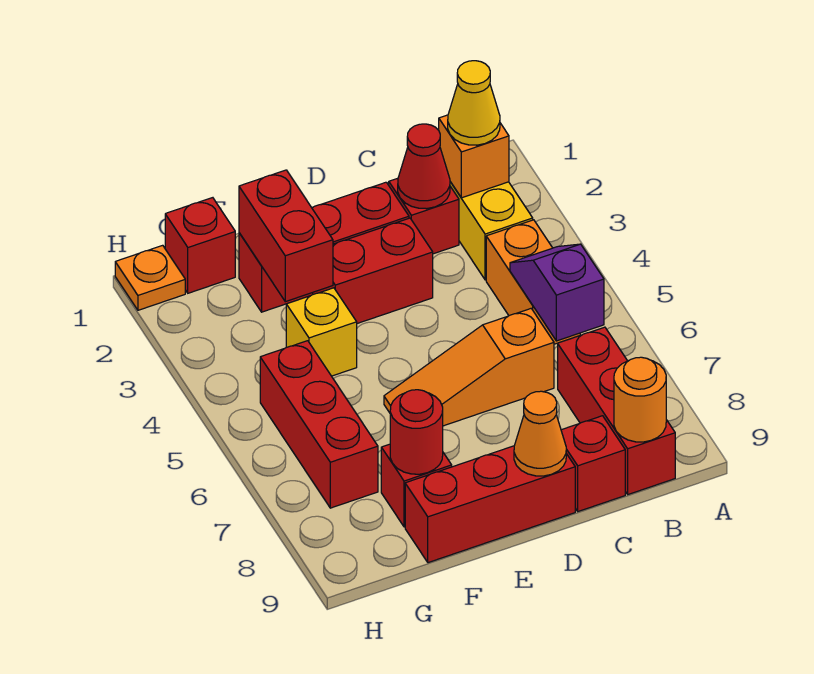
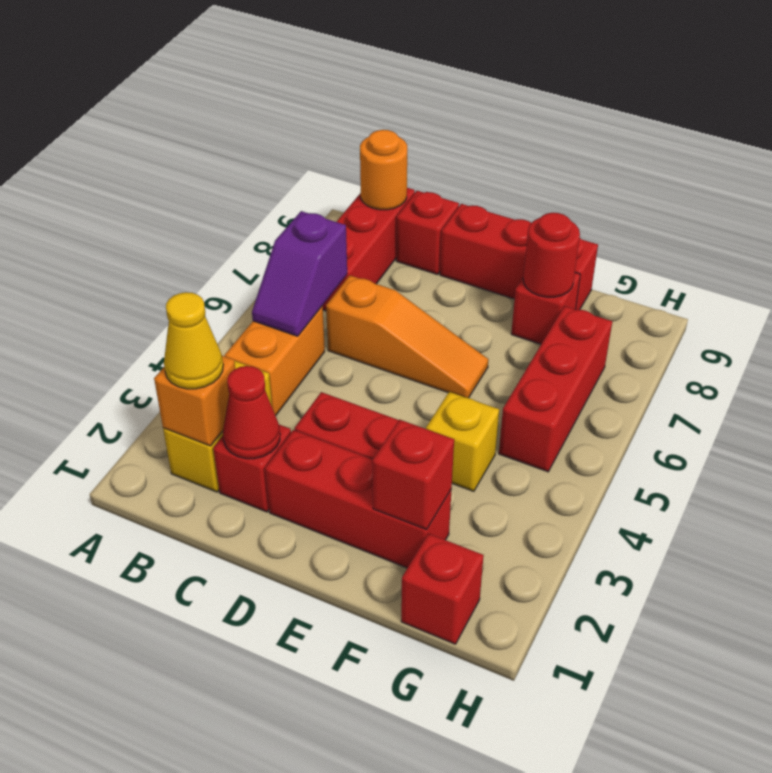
orange cone D9 level 2 -> none
red brick F2:F3 level 2 -> red brick F2 level 2
orange plate H1 level 1 -> none

